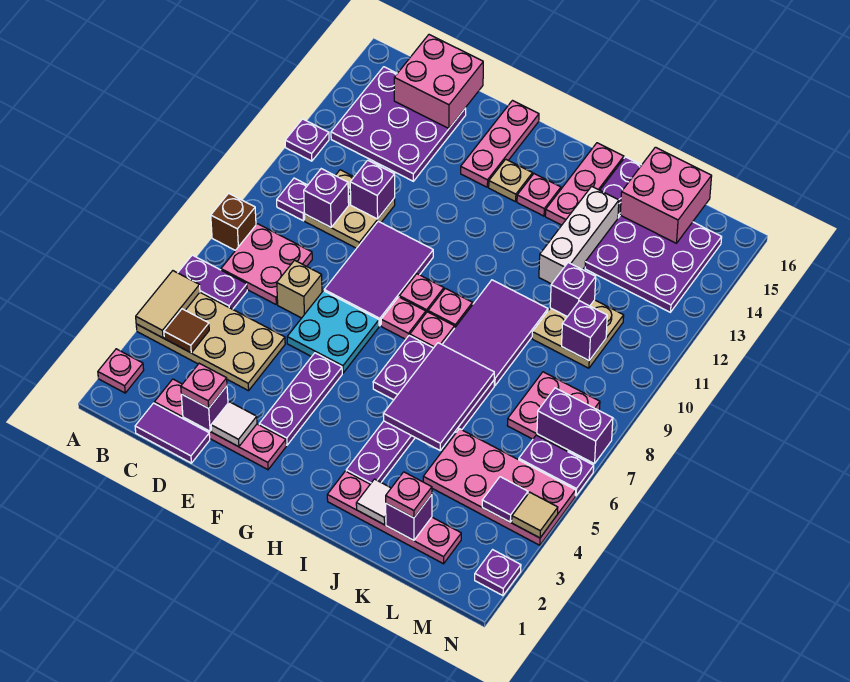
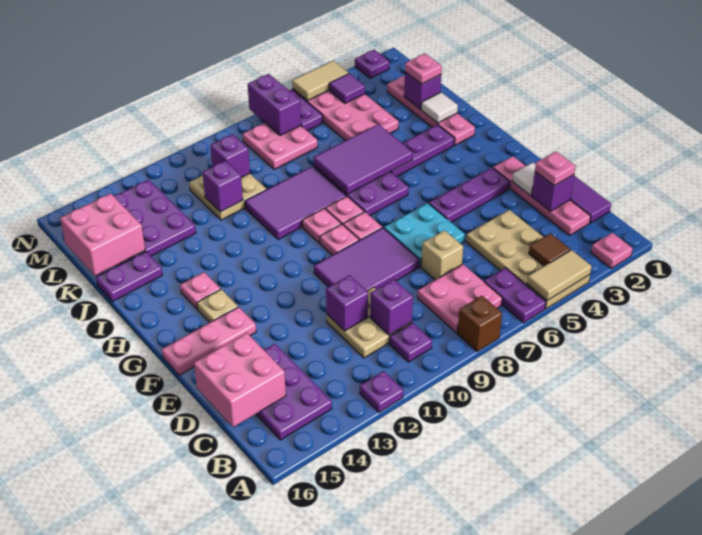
purple plate B13:D15 level 1 -> purple plate B14:D15 level 1
pink plate I14:I16 level 1 -> none
white brick J12:J14 level 1 -> none
tan tile N4 level 2 -> tan tile N4:N5 level 2

